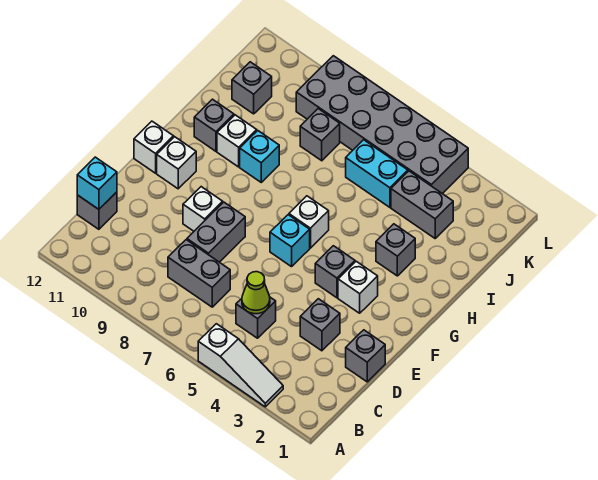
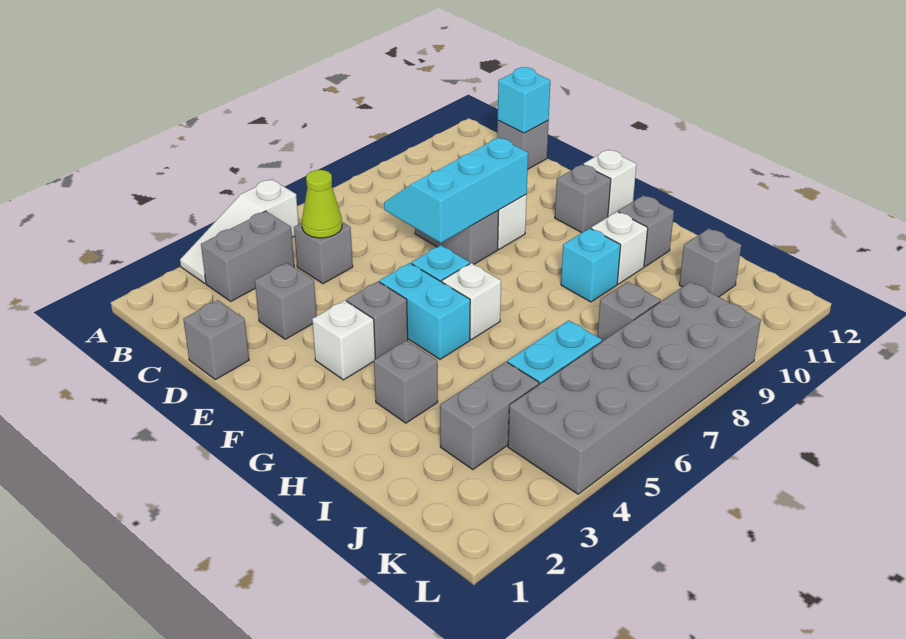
grey brick C7:C8 level 1 -> grey brick B3:B4 level 1
none -> cyan slope D7:E9 level 2 top E
none -> cyan brick F5:G5 level 1
white brick F11 level 1 -> grey brick F11 level 1

